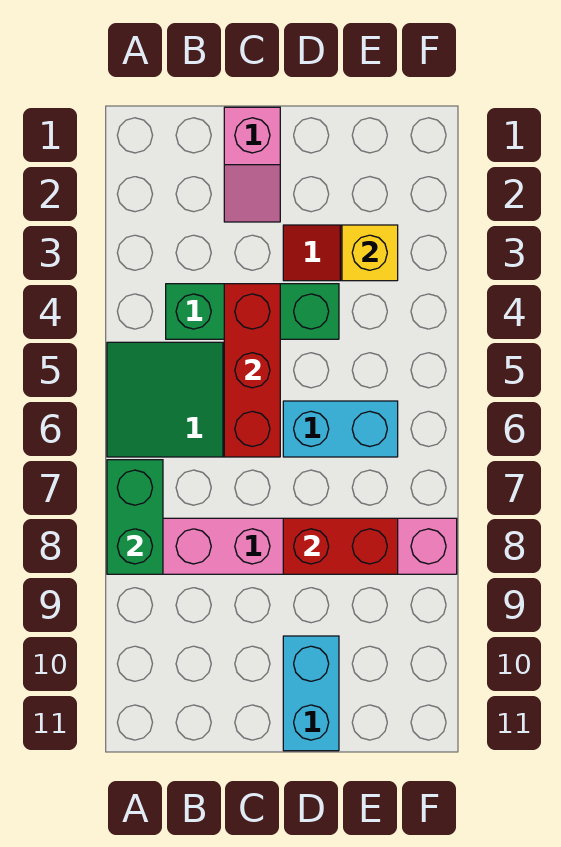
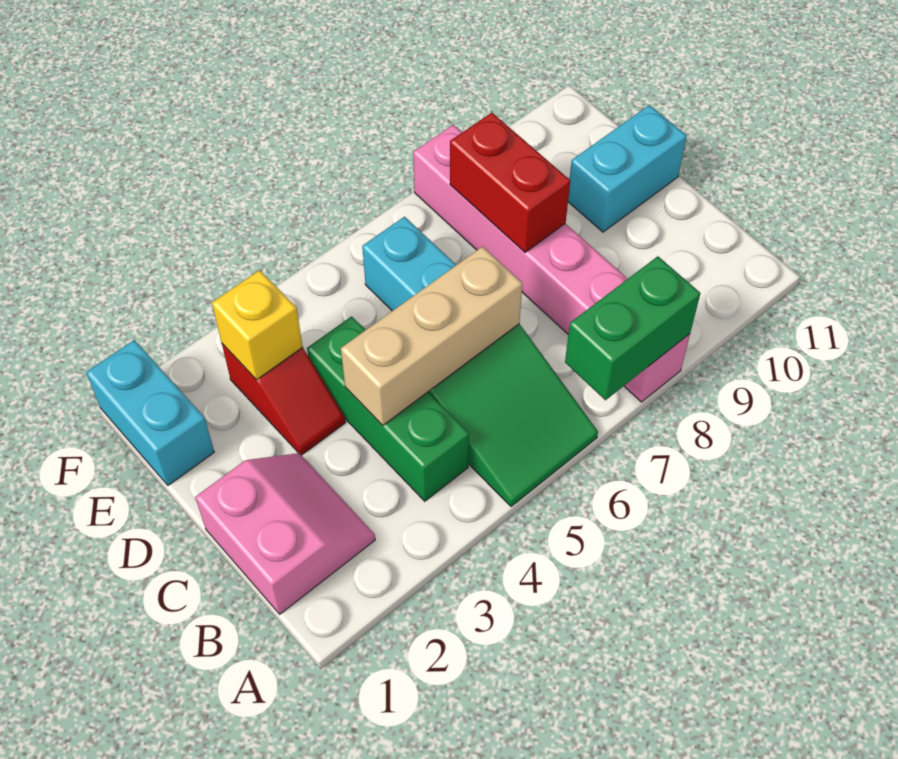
pink slope C1:C2 level 1 top 1 -> pink slope B1:C2 level 1 top 1
red brick C4:C6 level 2 -> tan brick C4:C6 level 2
none -> cyan brick E1:F1 level 1

